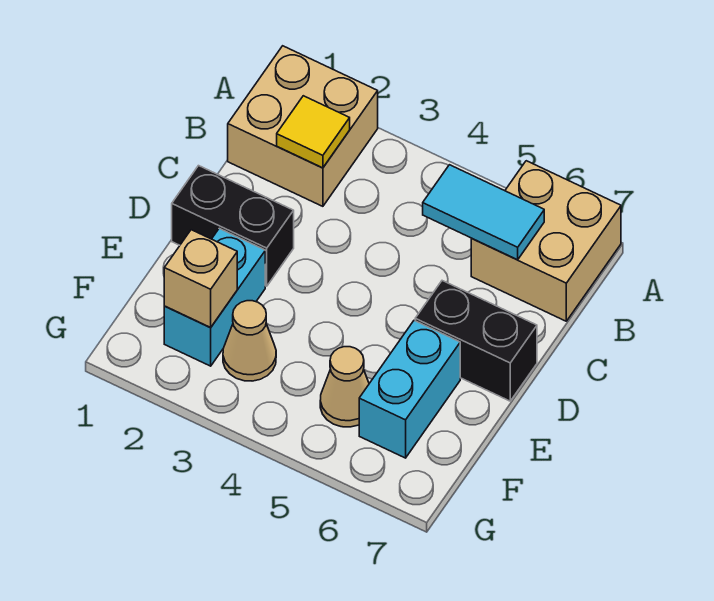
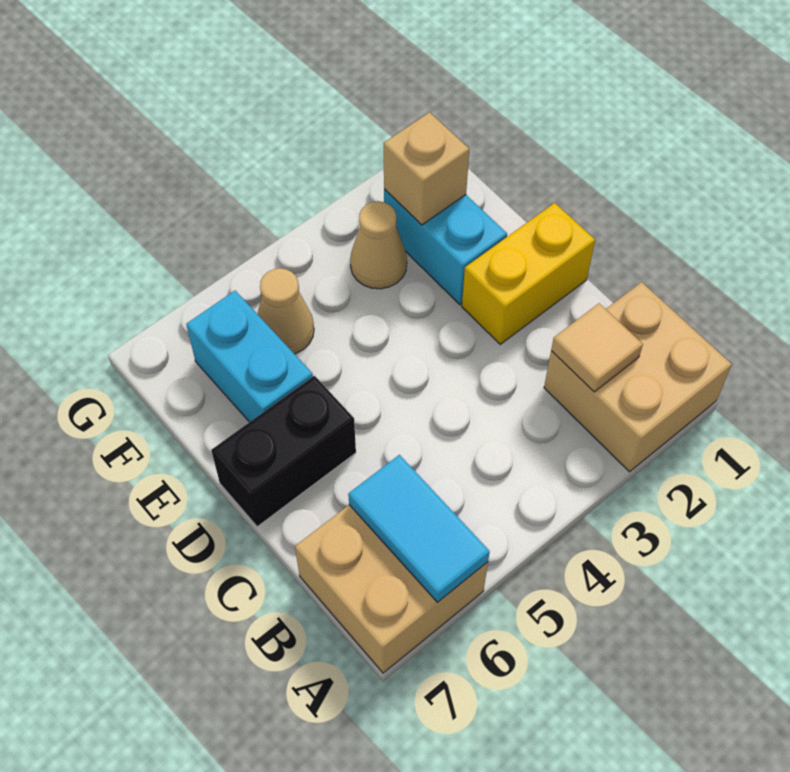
yellow tile B2 level 2 -> tan tile B2 level 2
cyan tile B5:B6 level 2 -> cyan tile A6:B6 level 2
black brick D1:D2 level 1 -> yellow brick D1:D2 level 1

